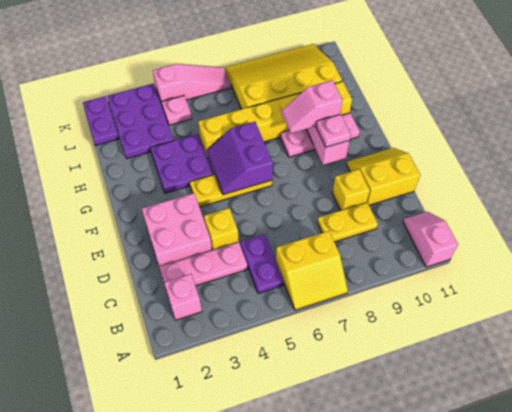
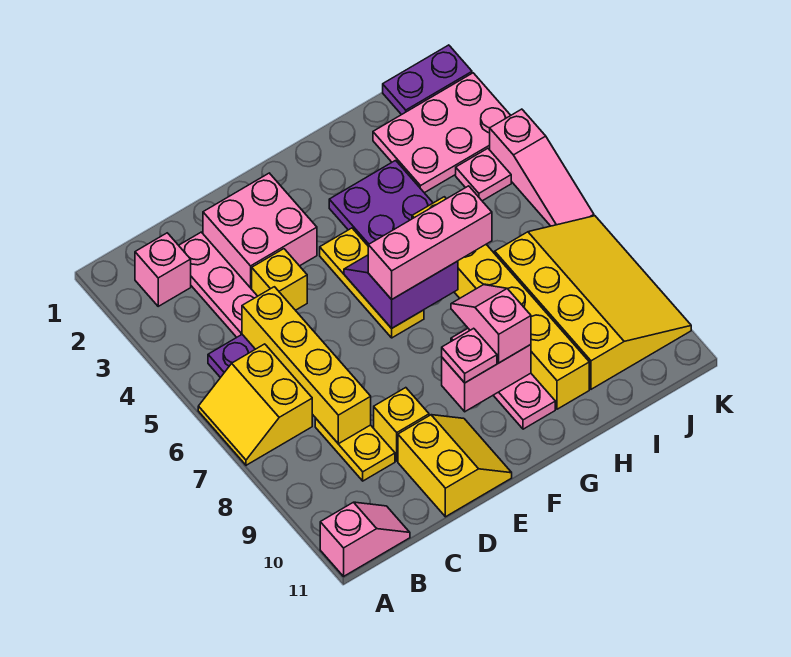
none -> yellow brick C5:C8 level 2
none -> pink brick F6:H6 level 3
purple plate I2:K3 level 1 -> pink plate I2:K3 level 1

